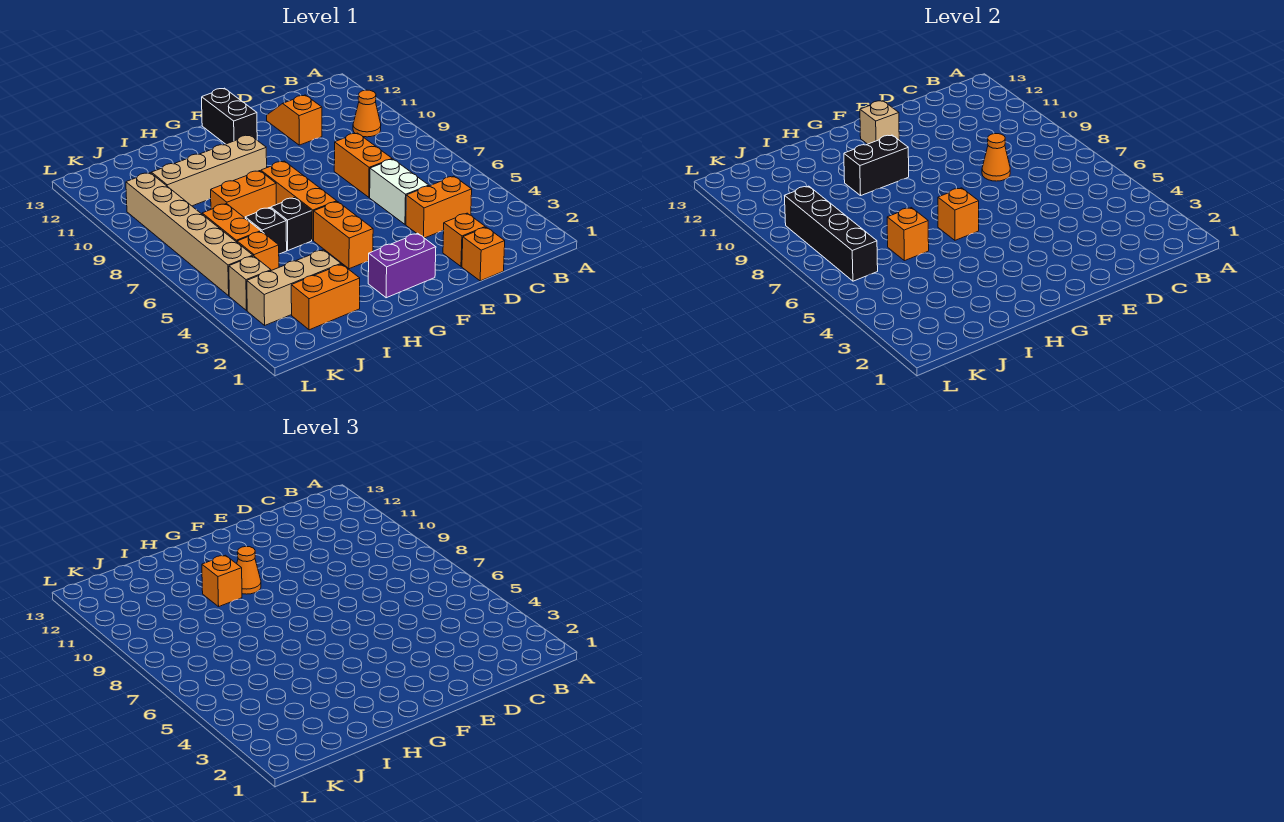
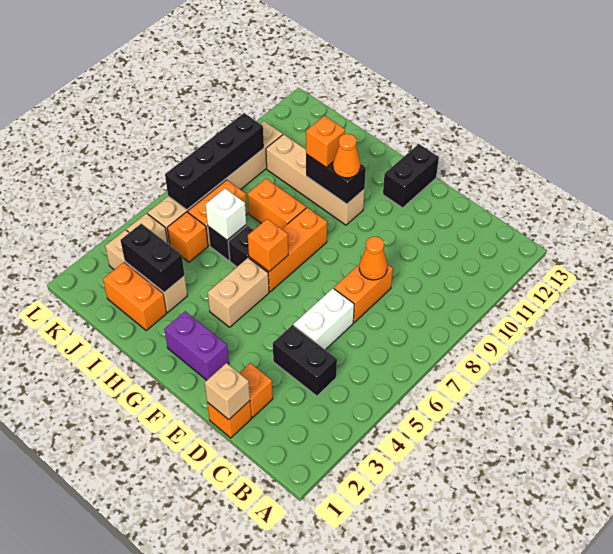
orange cone B10 level 1 -> none
orange brick C4:D4 level 1 -> black brick C4:D4 level 1
orange slope D11:D12 level 1 top 11 -> none
tan brick F12 level 2 -> tan brick D1 level 2
orange brick G4:G5 level 1 -> tan brick G4:G5 level 1
none -> black brick I3:J3 level 2
orange brick I6 level 2 -> white brick I6 level 2

